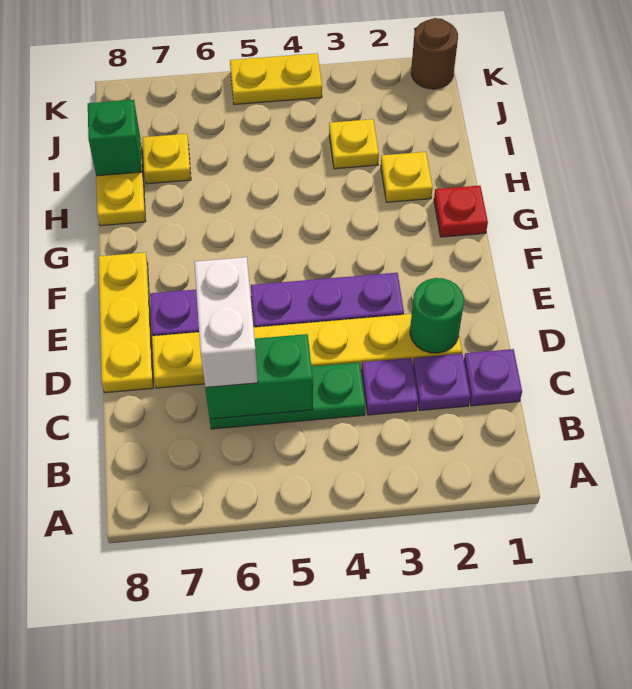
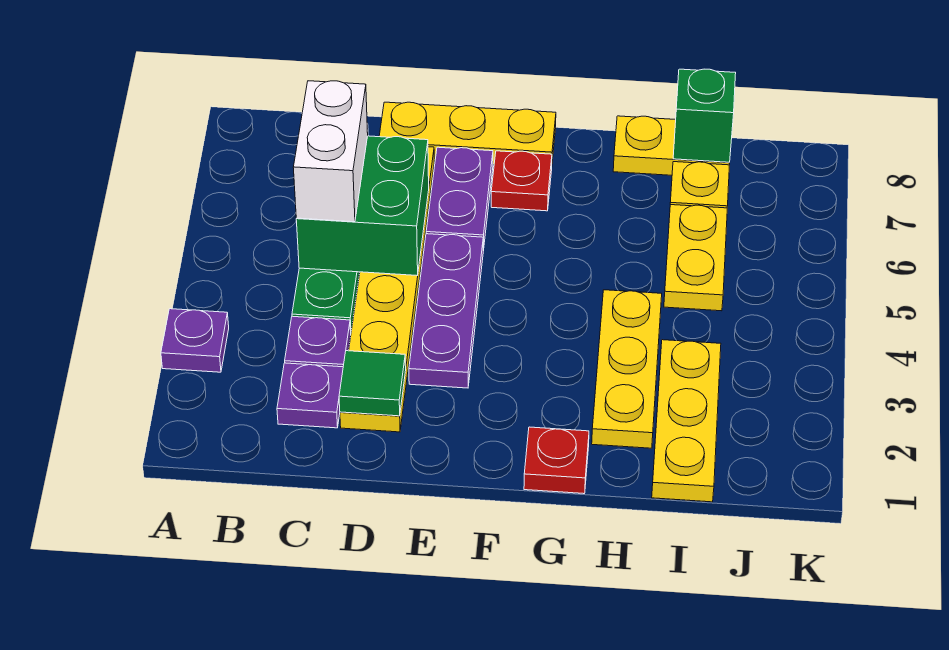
purple plate C1 level 1 -> purple plate A3 level 1
green brick C5:C6 level 2 -> green brick C5:D6 level 2
white brick C6:D6 level 3 -> white brick C5:C6 level 3
green round brick D2 level 2 -> green tile D2 level 2
none -> red plate F7 level 1
yellow plate H2 level 1 -> yellow plate H2:H4 level 1
yellow plate I3 level 1 -> yellow plate I1:I3 level 1
brown round brick K1 level 1 -> none
yellow plate K4:K5 level 1 -> yellow plate I5:I6 level 1

